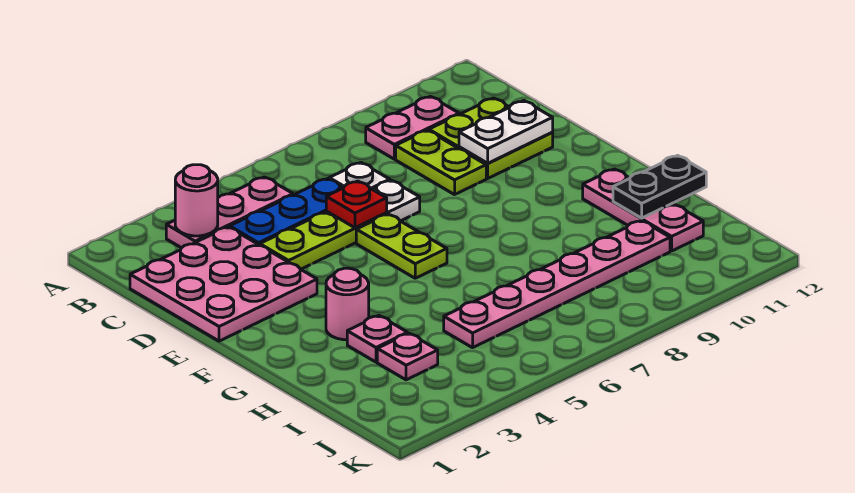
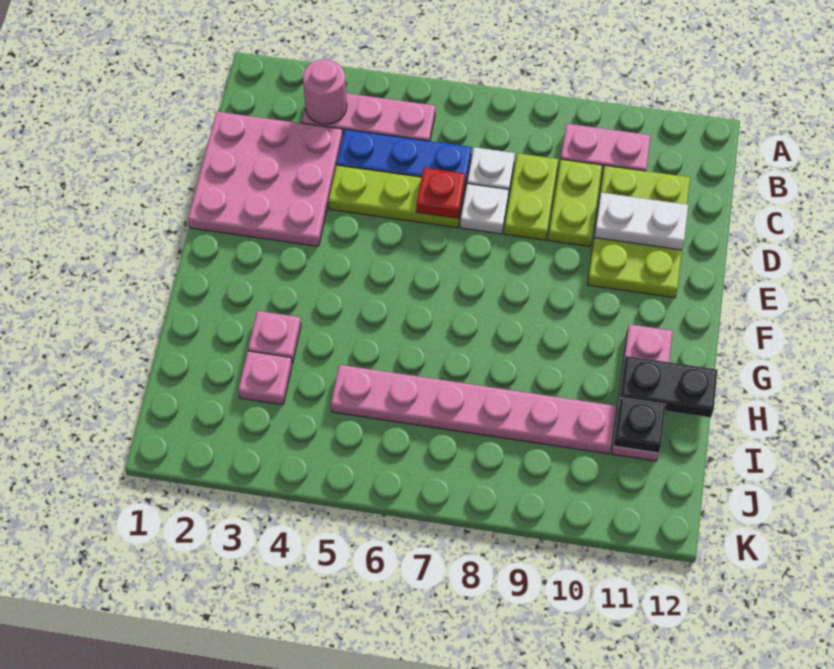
lime plate C10:D11 level 1 -> lime plate C10:E11 level 1
lime plate E6:F6 level 1 -> lime plate C8:D8 level 1
pink round brick G3 level 1 -> none
none -> black plate I11 level 2

